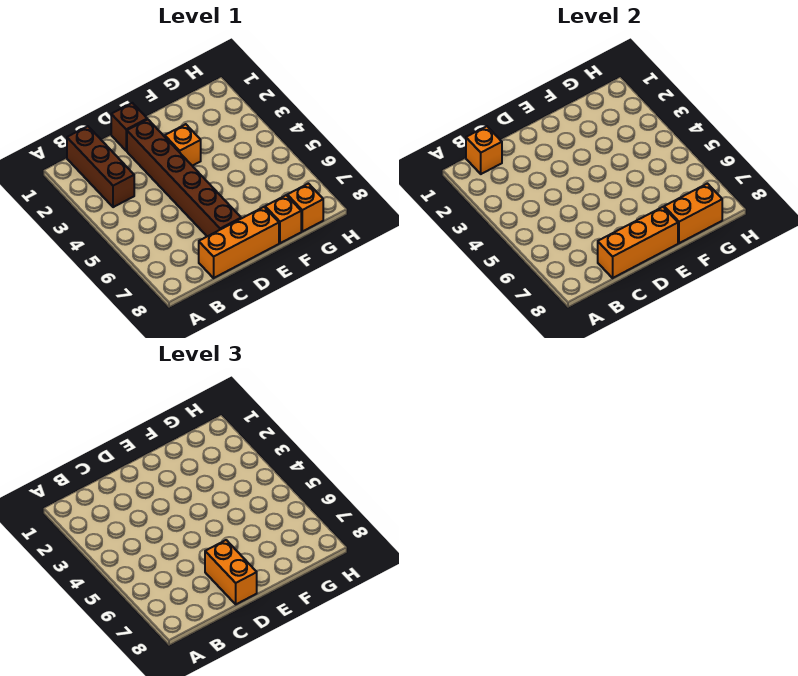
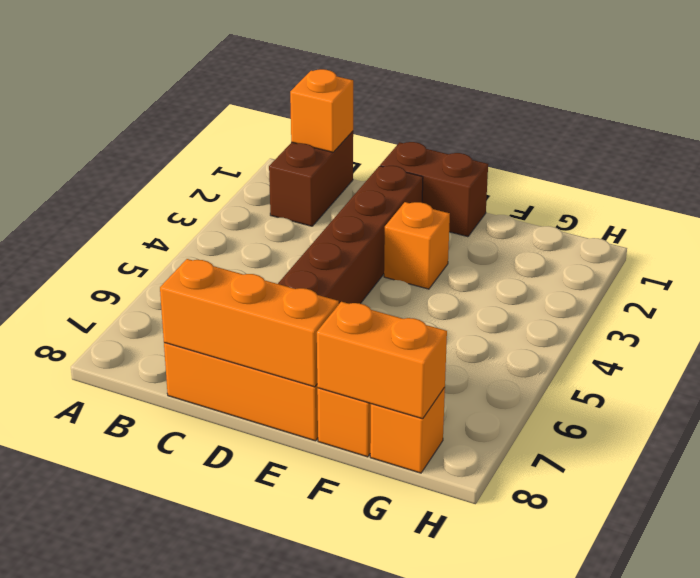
brown brick B1:B3 level 1 -> brown brick B1:B2 level 1
brown brick D1 level 1 -> brown brick D1:E1 level 1
orange brick D7:D8 level 3 -> none

